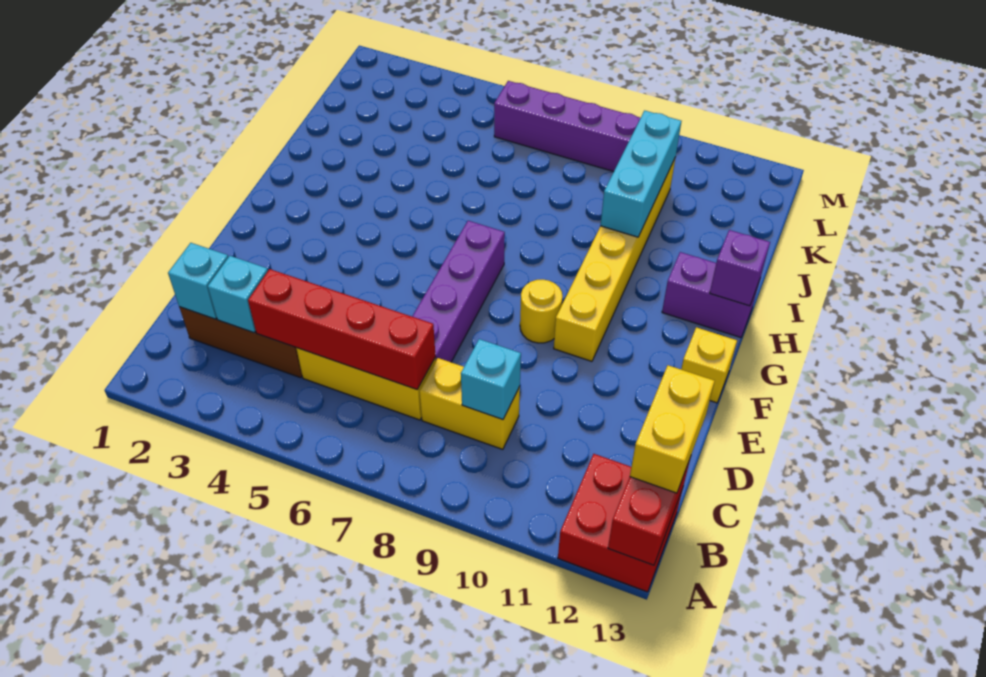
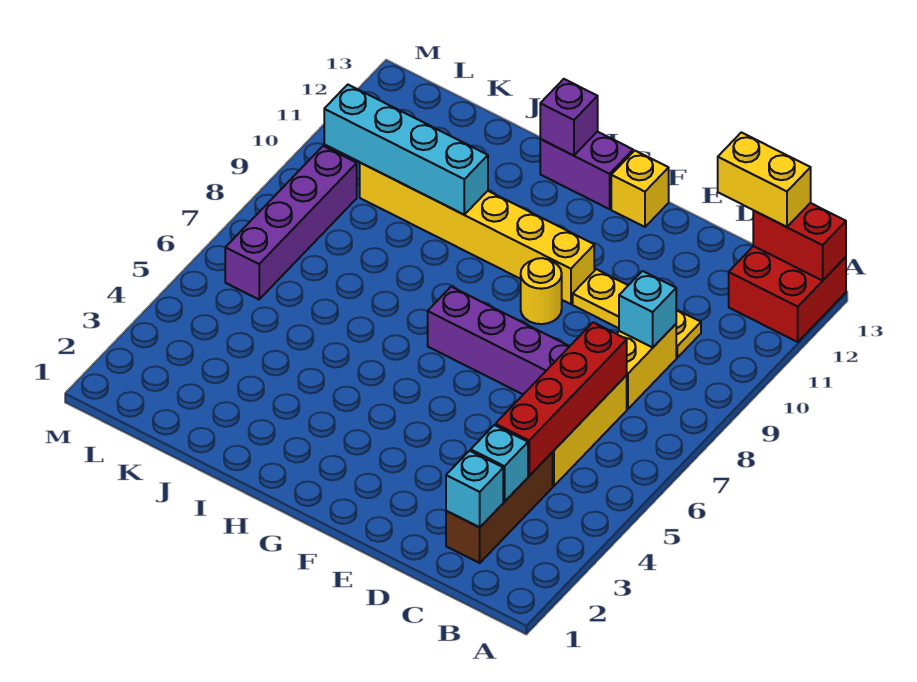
none -> yellow plate C10:E10 level 1
purple brick H12:H13 level 1 -> purple brick G13:H13 level 1
cyan brick I10:K10 level 2 -> cyan brick I10:L10 level 2

